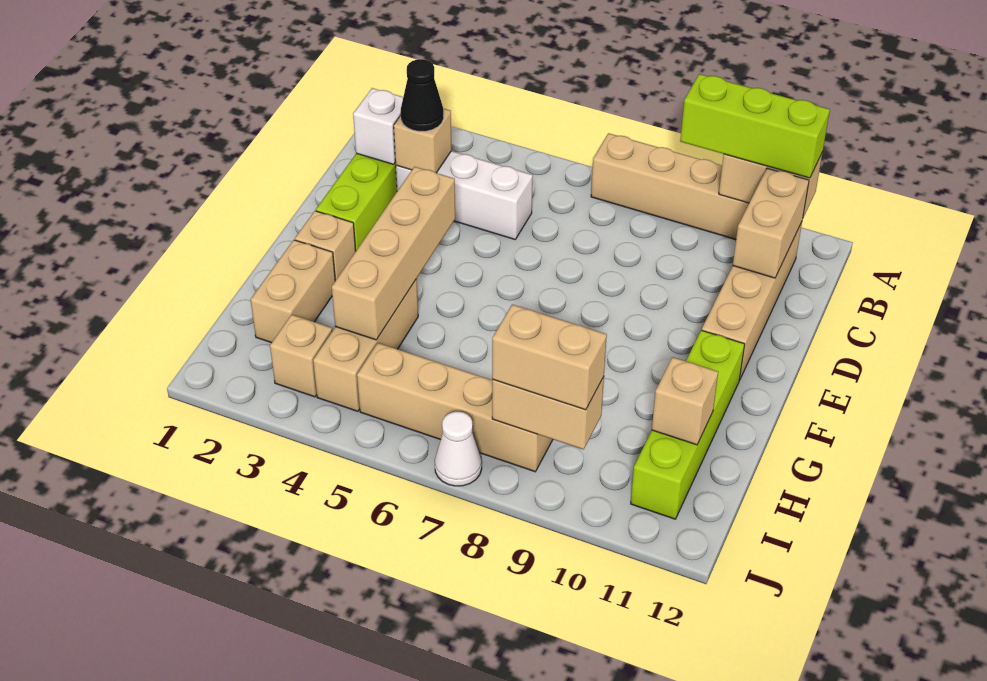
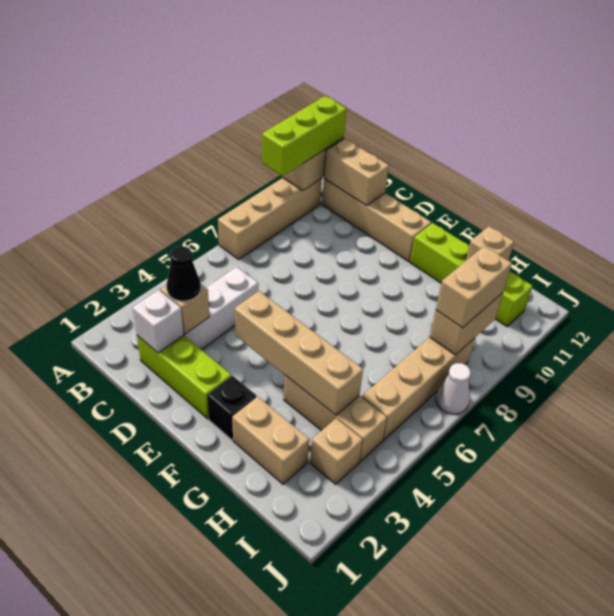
tan brick F2 level 1 -> black brick F2 level 1

